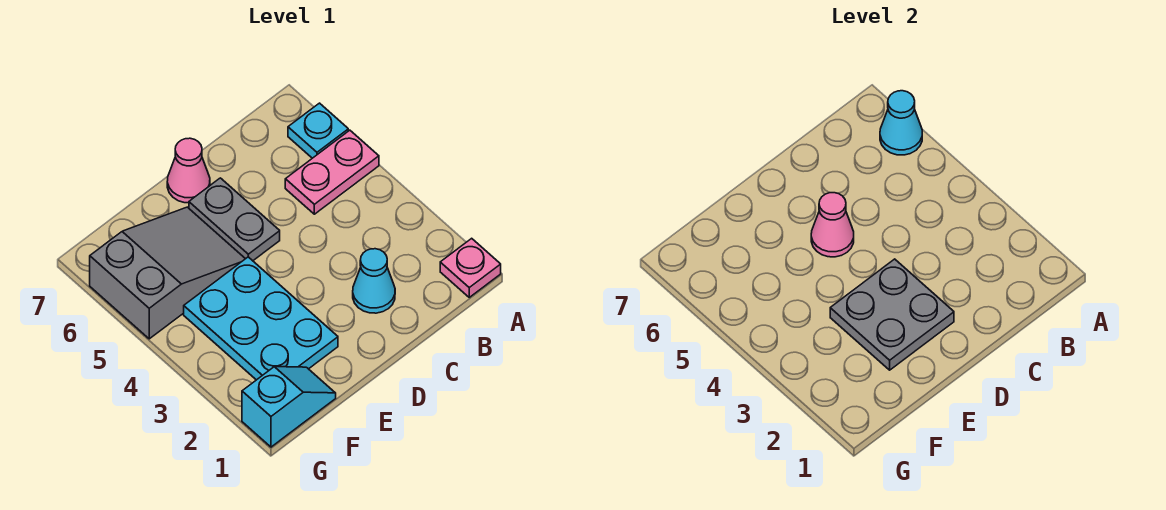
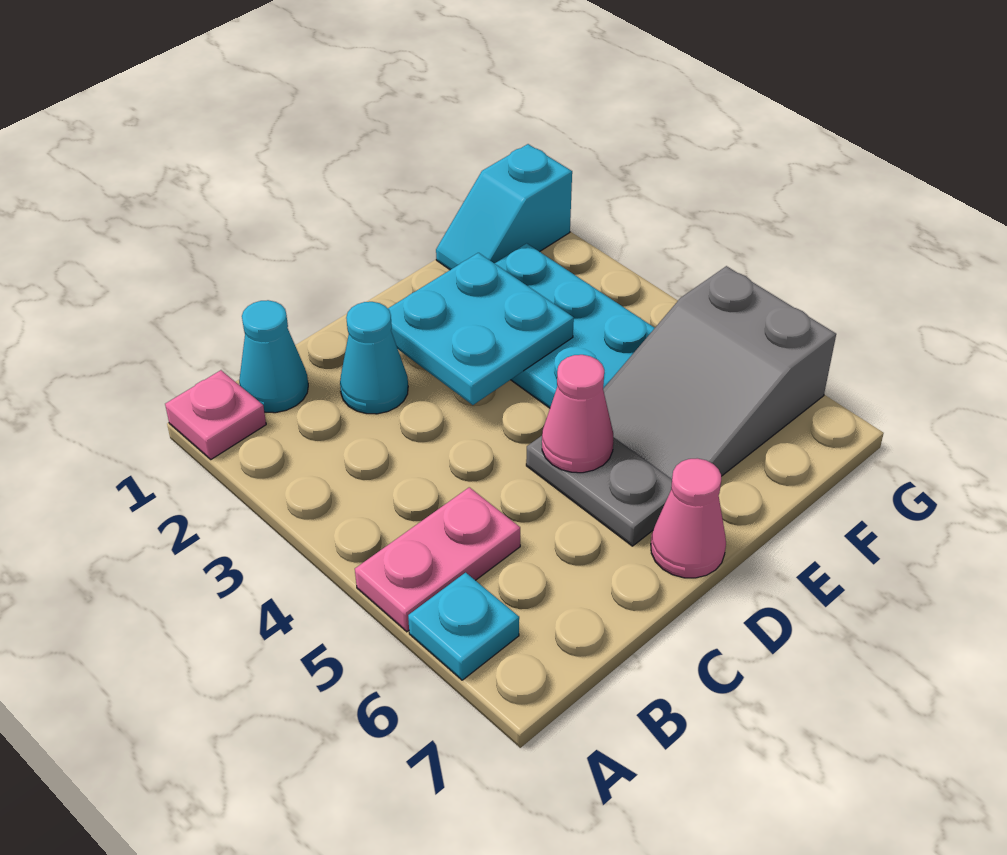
cyan cone A6 level 2 -> cyan cone B1 level 1
grey plate D2:E3 level 2 -> cyan plate D2:E3 level 2

